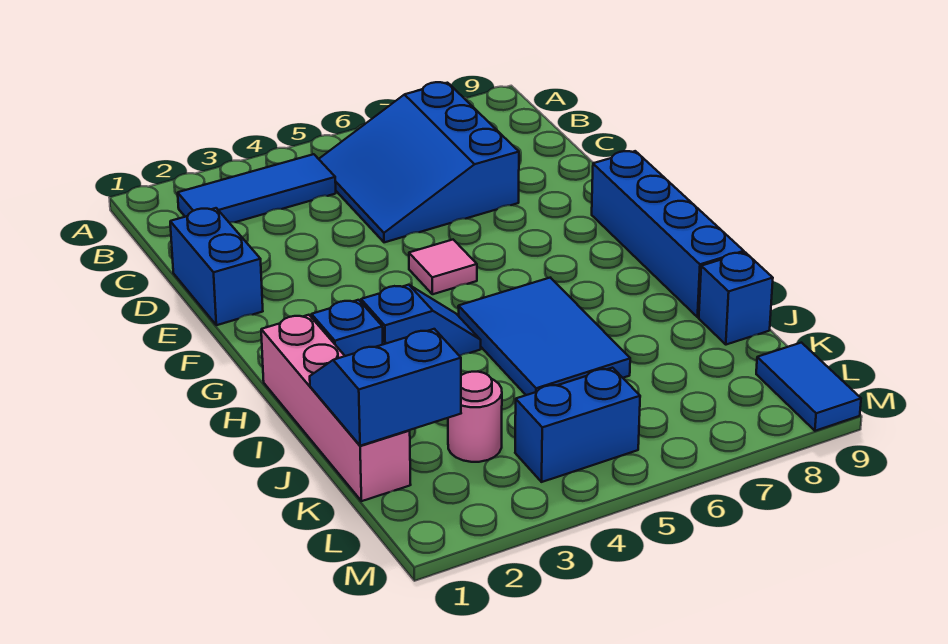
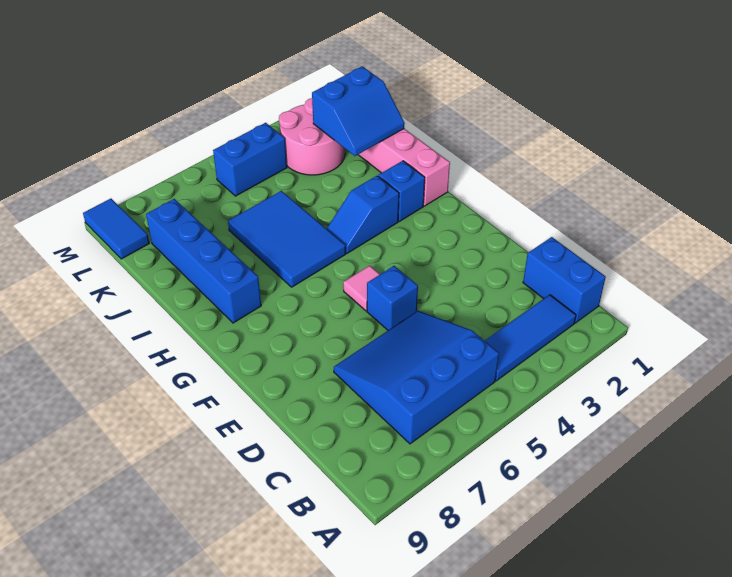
blue slope B5:D7 level 1 top 7 -> blue slope B5:D7 level 1 top B
blue brick D1:E1 level 1 -> blue brick B1:C1 level 1
blue brick F9:I9 level 1 -> blue brick H8:K8 level 1
blue brick J9 level 1 -> blue brick E5 level 1
pink round brick K3 level 1 -> pink round brick K2:L3 level 1

